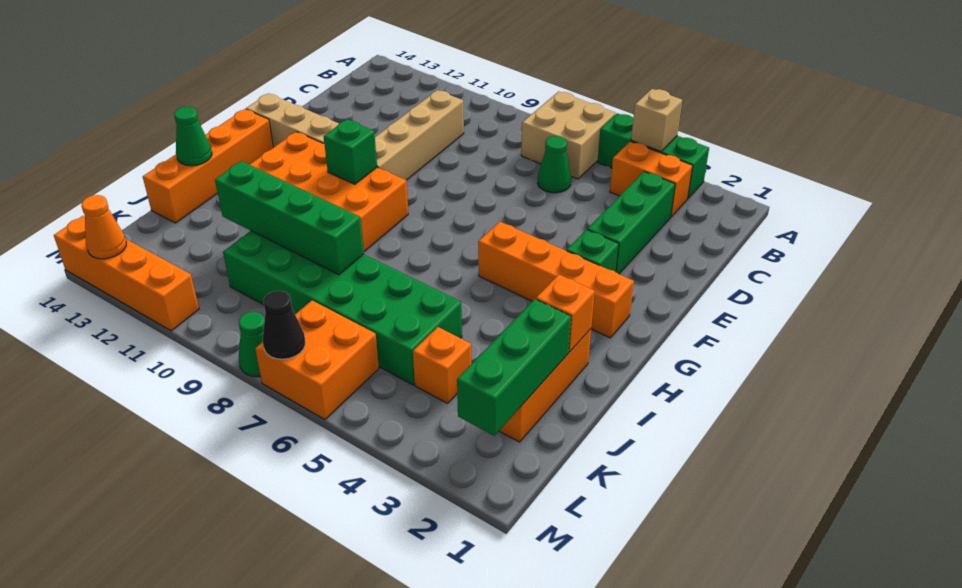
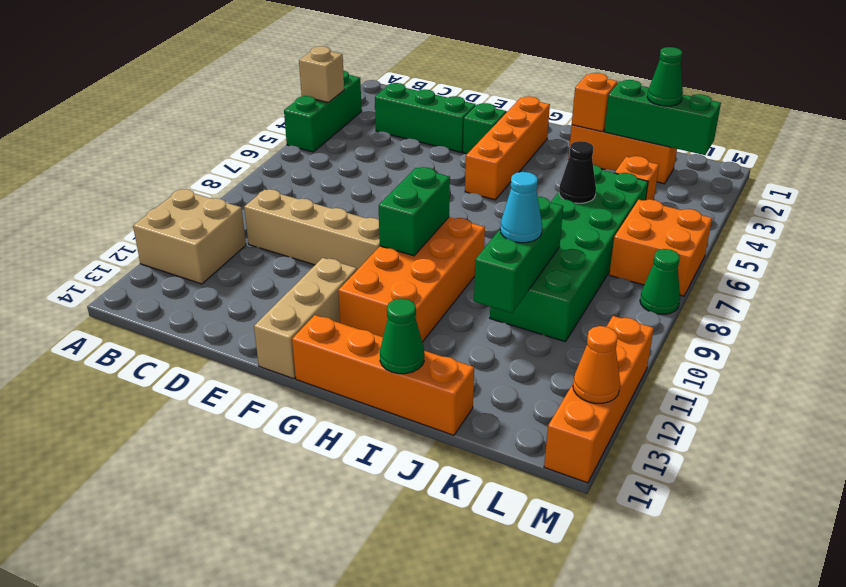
tan brick A6:B7 level 1 -> tan brick A11:B12 level 1
orange brick B3:B4 level 1 -> none
green cone C6 level 1 -> green cone K2 level 3
green brick G10 level 2 -> green brick G9:G10 level 2
green brick J8:J11 level 2 -> green brick J9:J11 level 2
none -> cyan cone J10 level 3
black cone M7 level 2 -> black cone J6 level 2

